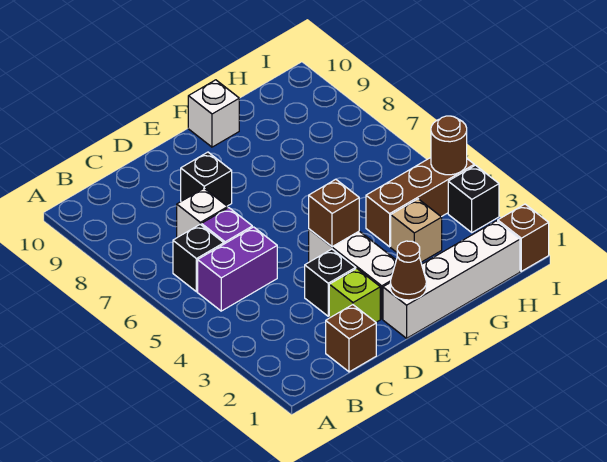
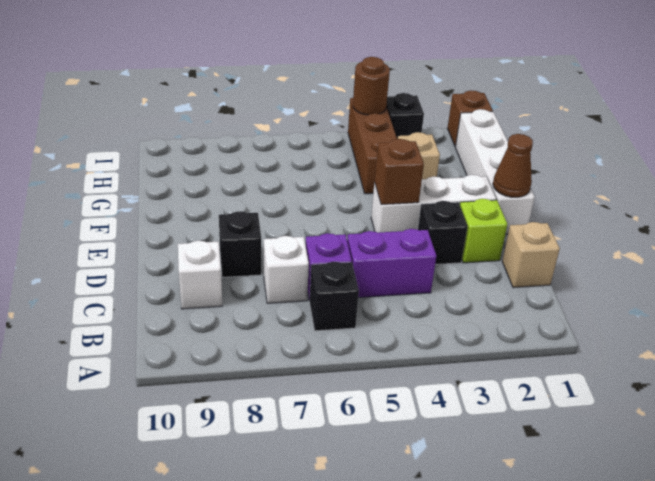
purple brick B5:C5 level 1 -> purple brick C4:C5 level 1
brown brick C1 level 1 -> tan brick C1 level 1
white brick F10 level 1 -> white brick C9 level 1

